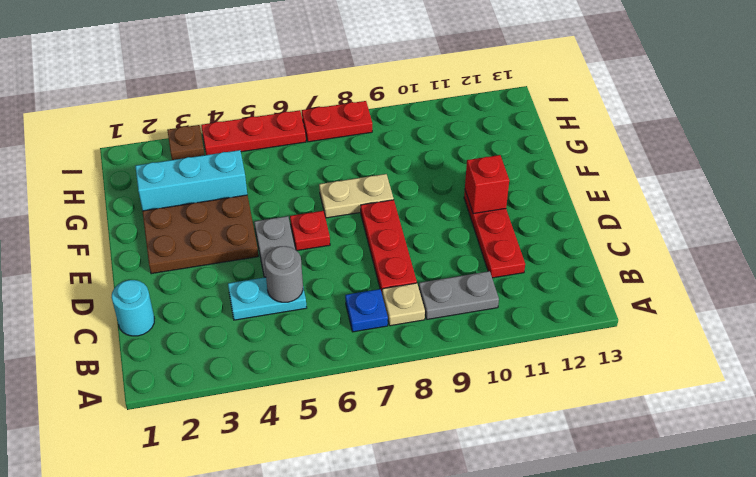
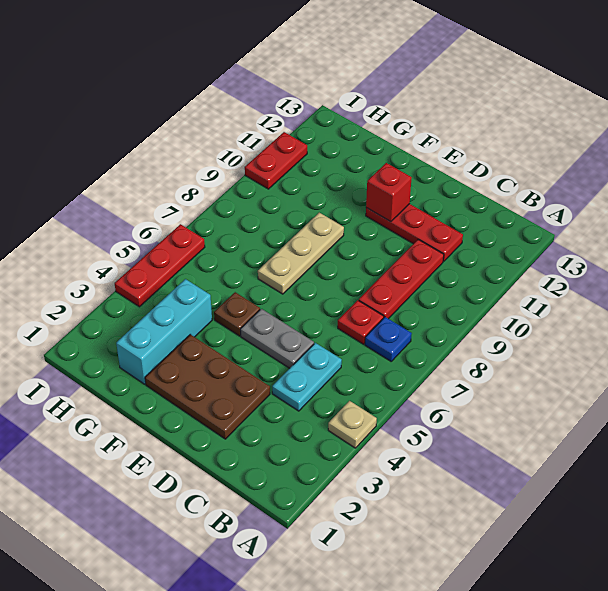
tan plate B8 level 1 -> tan plate A4 level 1
grey plate B9:B10 level 1 -> none
cyan round brick C1 level 1 -> none
grey round brick C5 level 2 -> none
red plate C8:E8 level 1 -> red plate C8:C10 level 1
brown plate E2:F4 level 1 -> brown plate D2:F3 level 1
red plate E6 level 1 -> red plate C7 level 1
tan plate F7:F8 level 1 -> tan plate F7:F9 level 1
brown plate I3 level 1 -> brown plate F5 level 1
red plate I7:I8 level 1 -> red plate I10:I11 level 1

